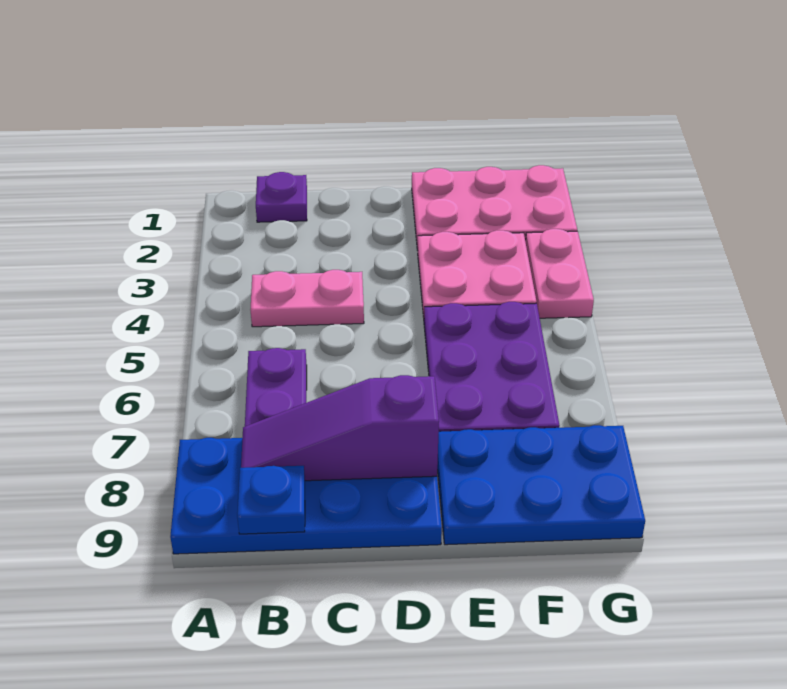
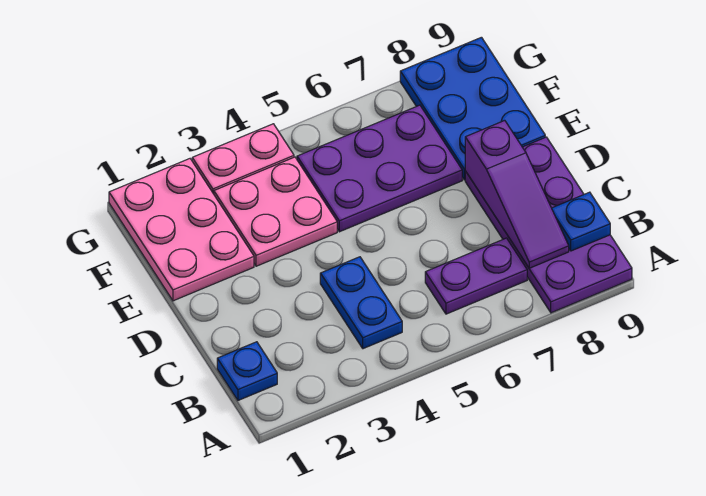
blue plate A8:D9 level 1 -> purple plate A8:D9 level 1
purple plate B1 level 1 -> blue plate B1 level 1
pink plate B4:C4 level 1 -> blue plate B4:C4 level 1

